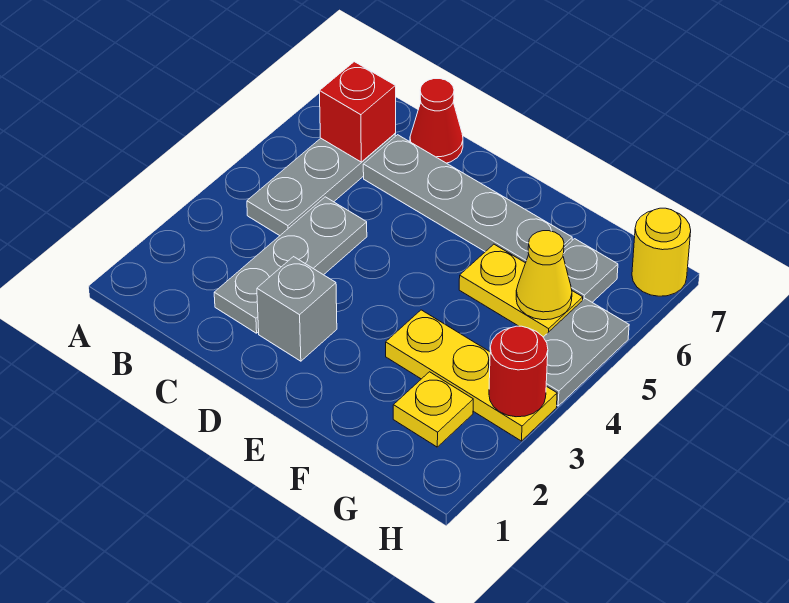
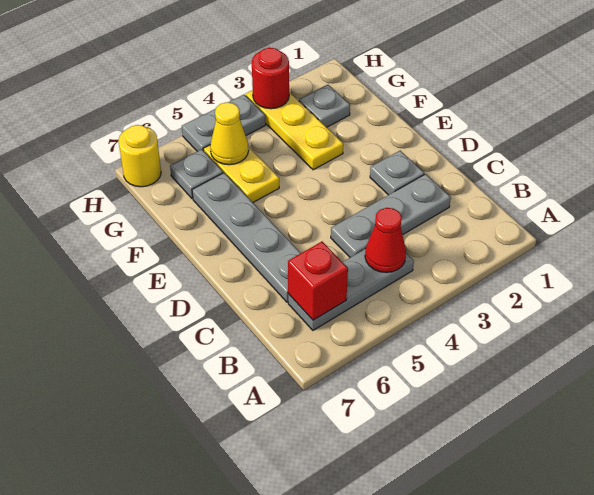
red cone C7 level 1 -> red cone B4 level 2
grey brick D2 level 1 -> grey plate D2 level 1
yellow plate G2 level 1 -> grey plate G2 level 1

